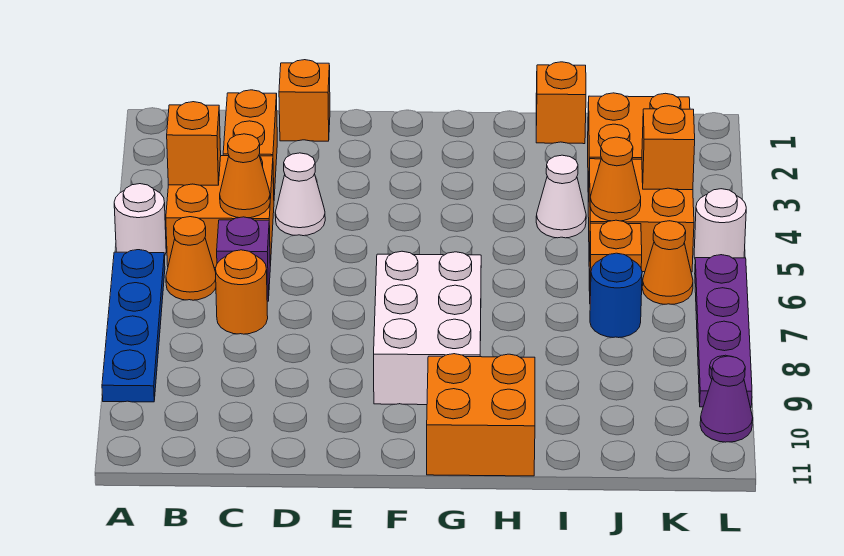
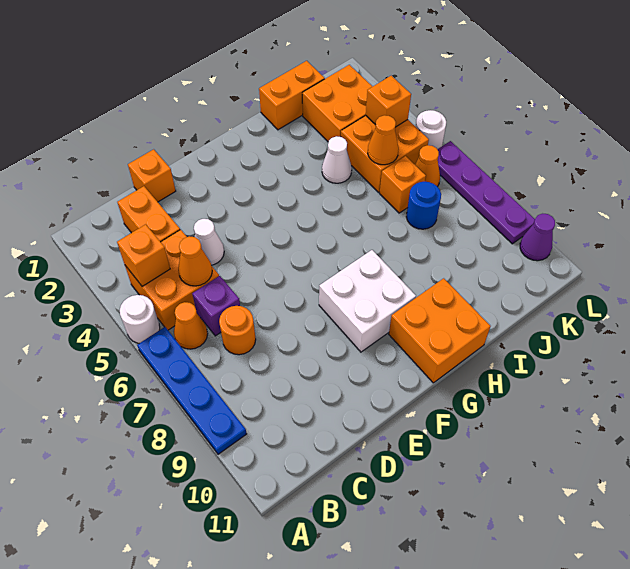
white brick F7:G9 level 1 -> white brick F8:G9 level 1
orange brick I1 level 1 -> orange brick I1:J1 level 1

